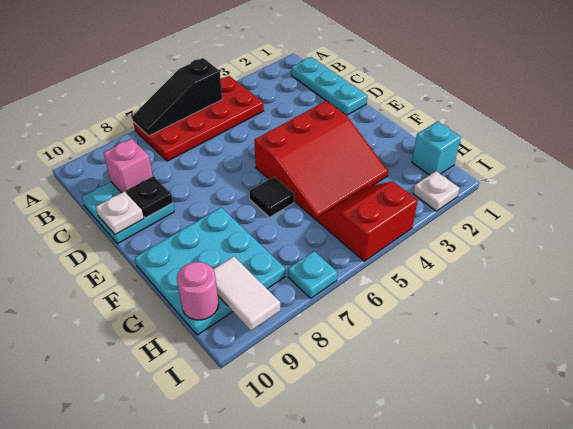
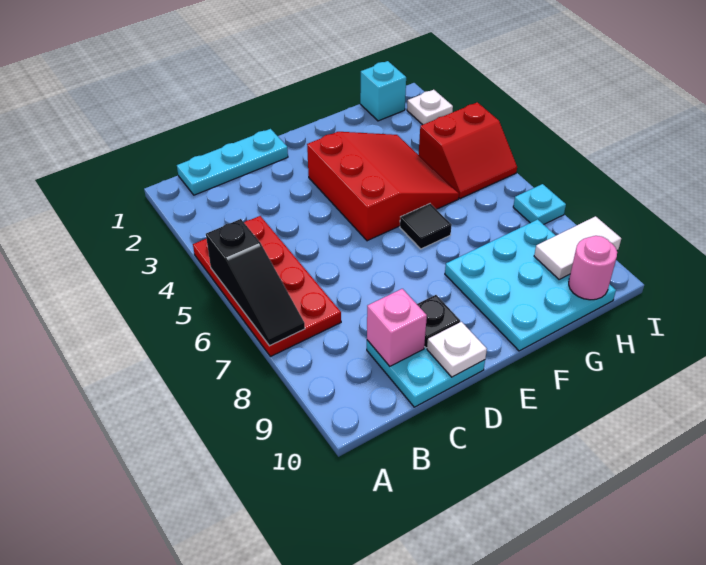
red slope H4:I5 level 1 top I -> red slope H4:I5 level 1 top 4

